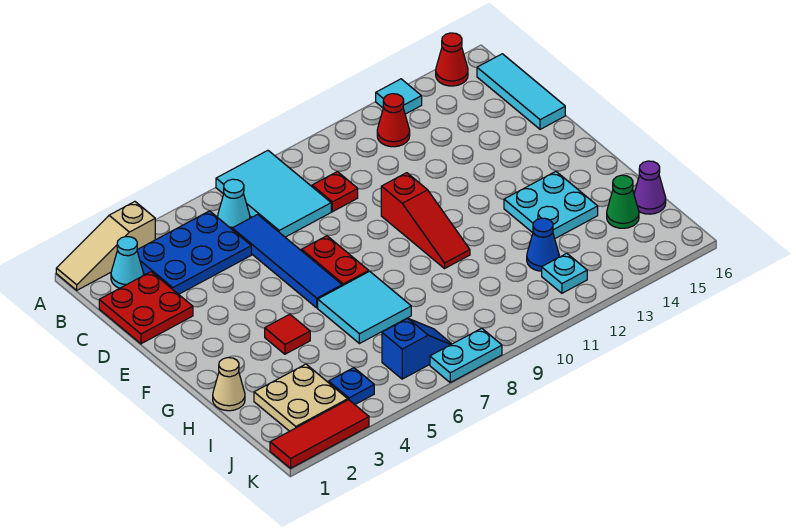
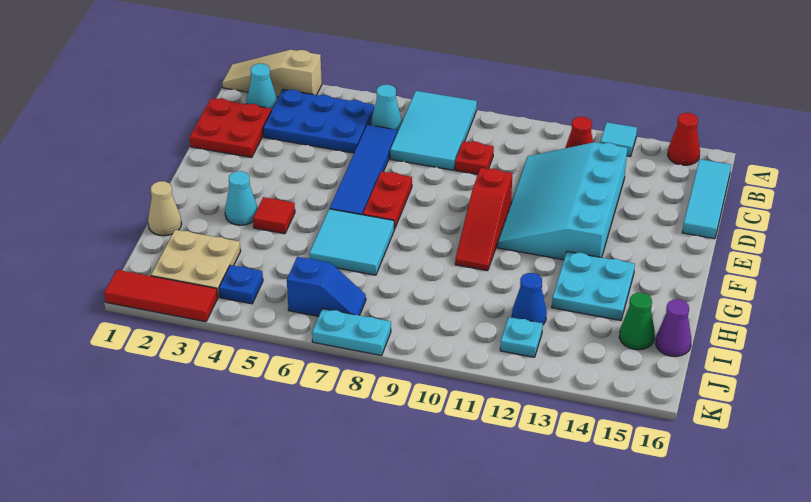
none -> cyan slope C11:F13 level 1 top 13
none -> cyan cone G3 level 1

